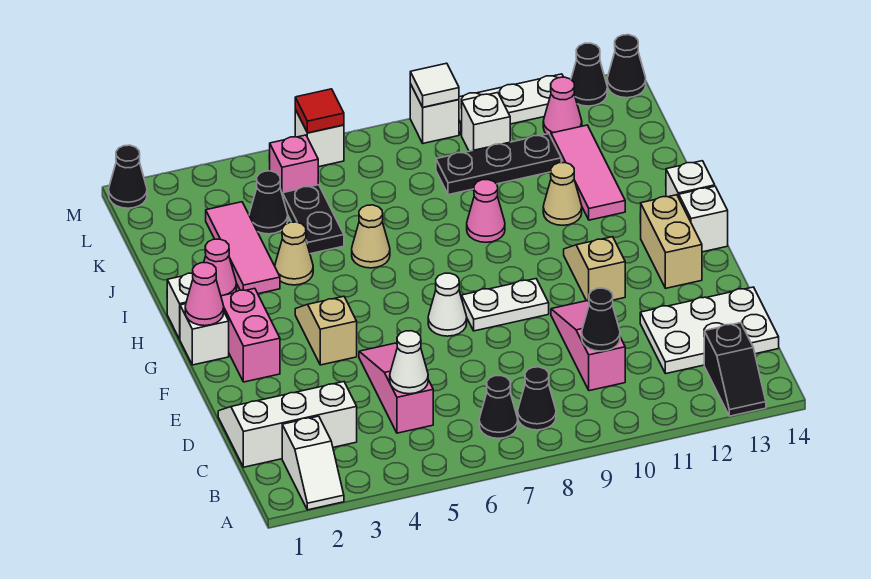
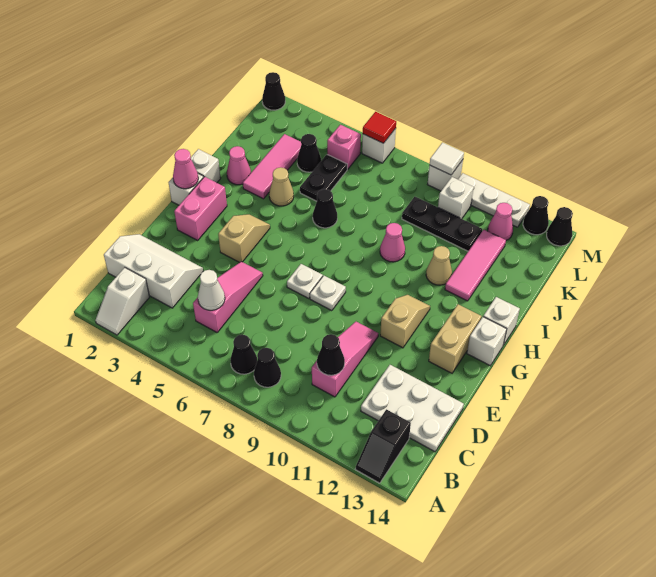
white cone F7 level 1 -> white plate F7 level 1
white plate F8:F9 level 1 -> white plate F8 level 1
tan cone I6 level 1 -> black cone I6 level 1

